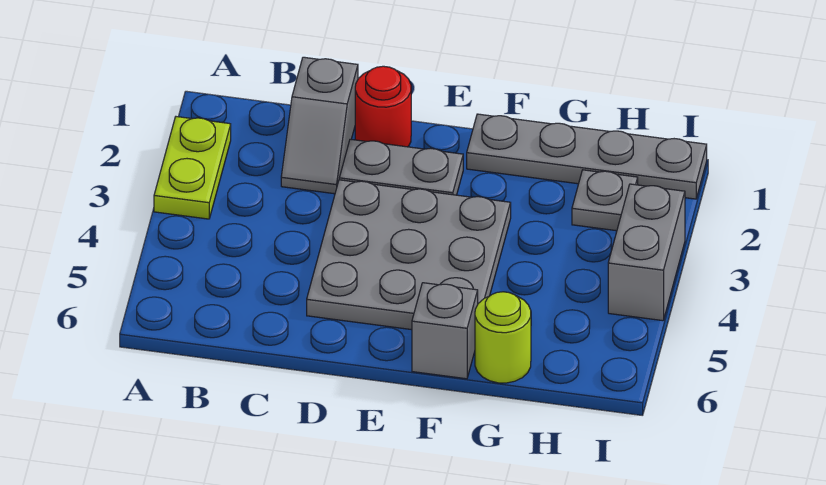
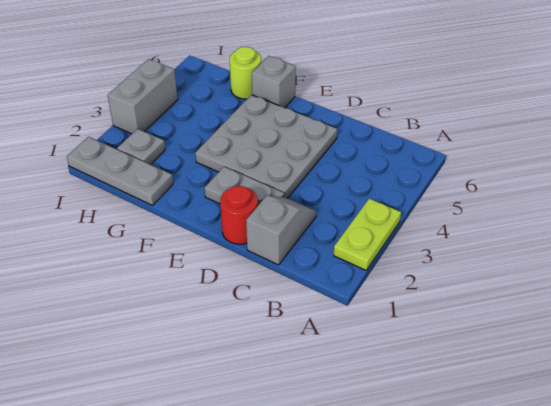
grey plate F1:I1 level 1 -> grey plate G1:I1 level 1

